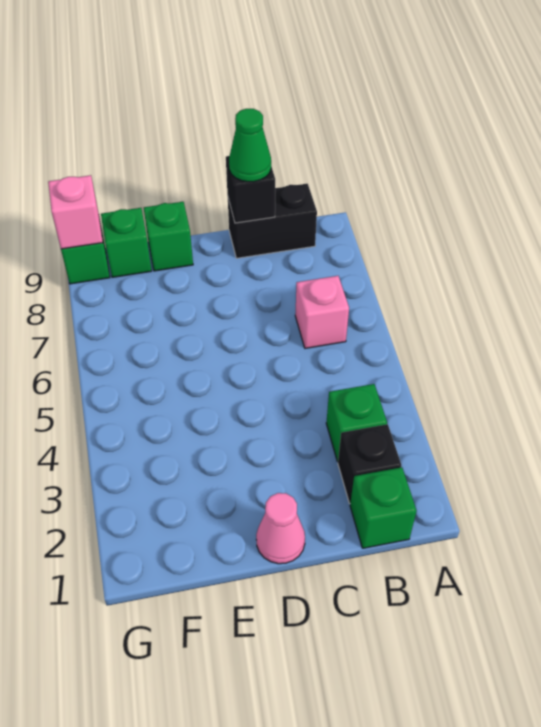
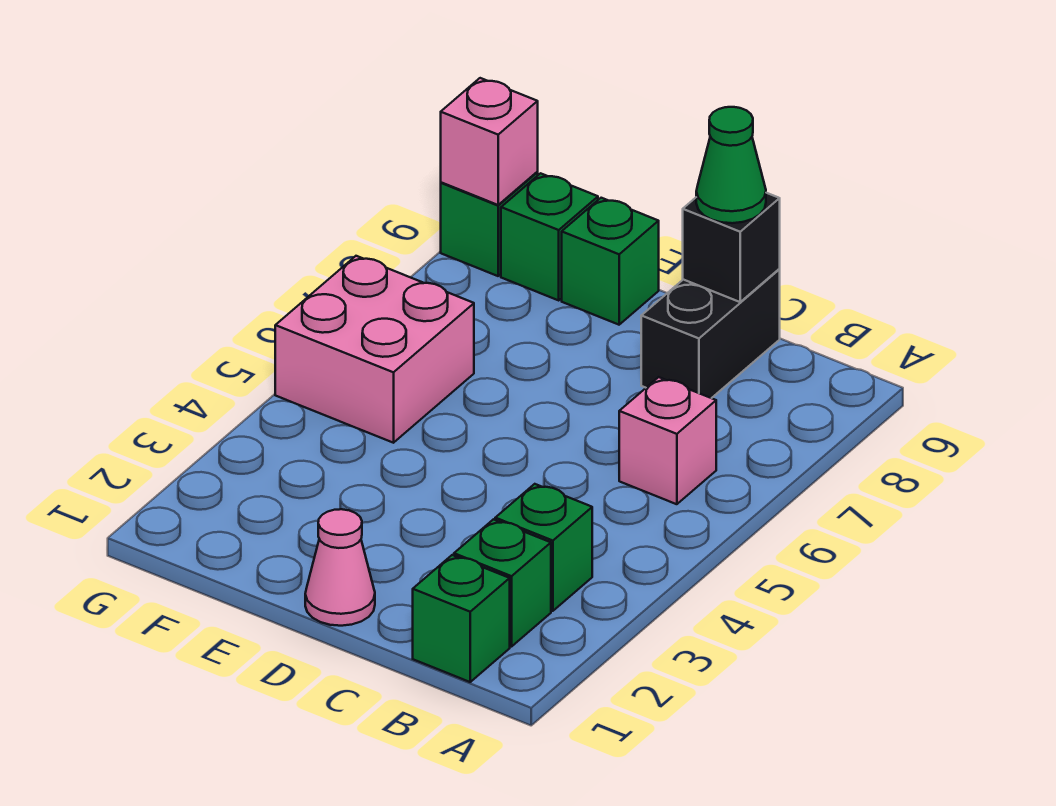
black brick B2 level 1 -> green brick B2 level 1
black brick B9:C9 level 1 -> black brick C8:C9 level 1
none -> pink brick F5:G6 level 1

